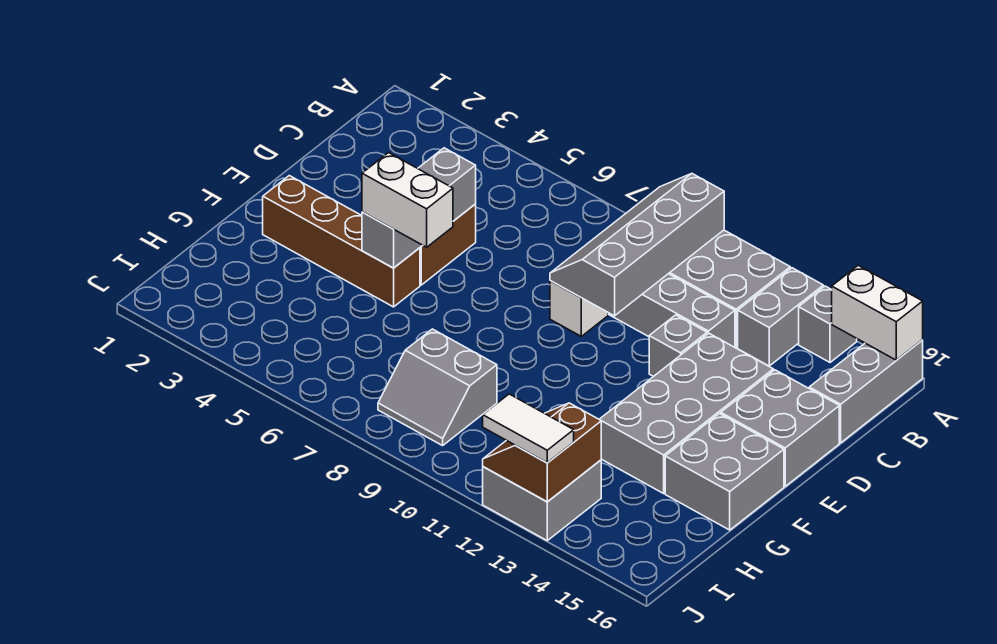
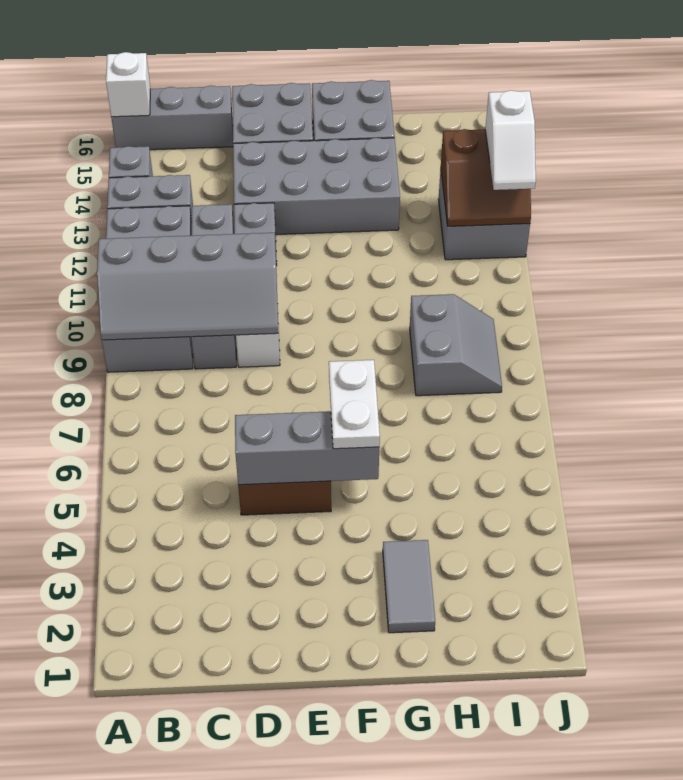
white brick A15:A16 level 2 -> white brick A16 level 2
brown brick F2:F5 level 1 -> none
white brick F5:F6 level 3 -> white plate F5:F6 level 3
none -> grey tile G2:G3 level 1
white tile J12:J13 level 3 -> white slope J12:J13 level 3 top 13

